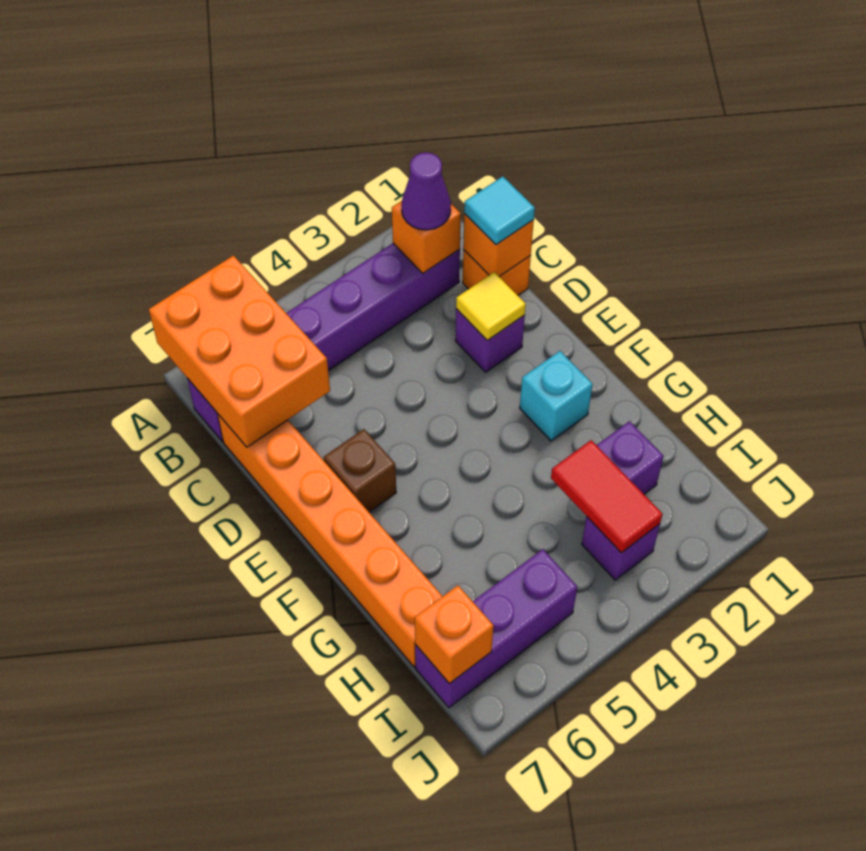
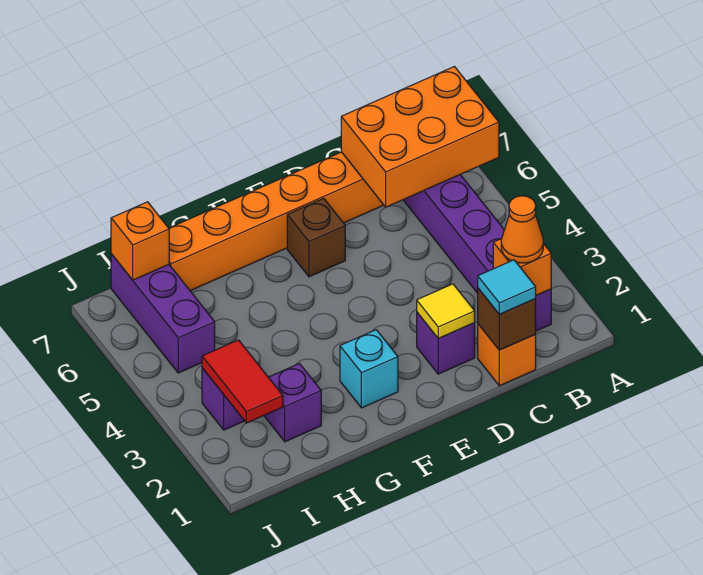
purple cone B2 level 3 -> orange cone B2 level 3
orange brick C1 level 2 -> brown brick C1 level 2
red tile H3:I3 level 2 -> red tile I2:I3 level 2

